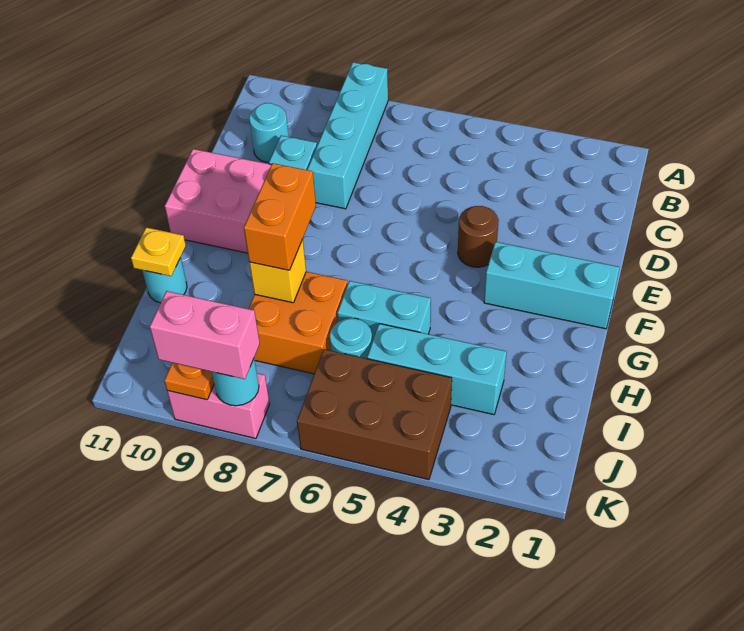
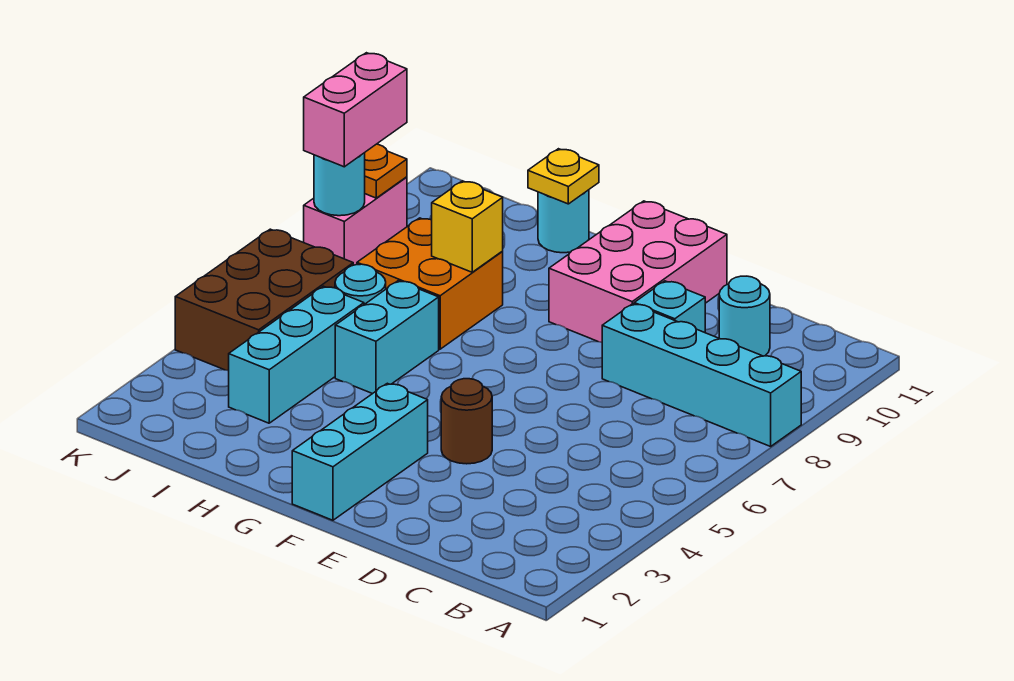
orange brick G8:H8 level 3 -> none

